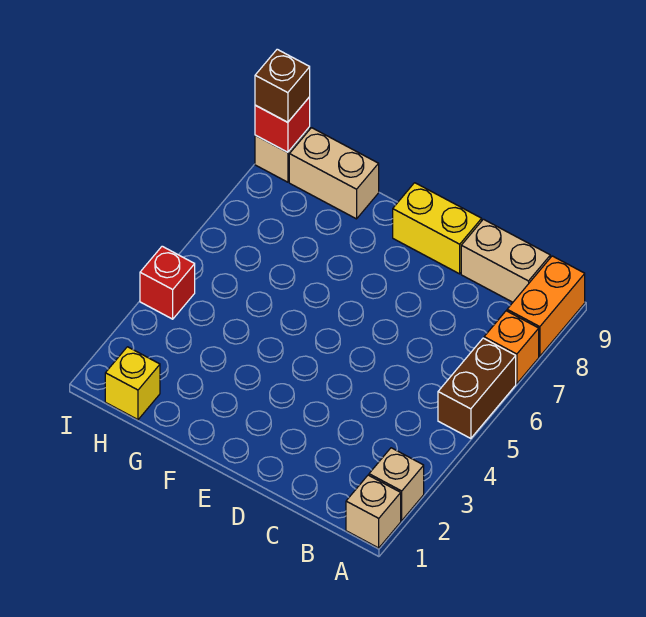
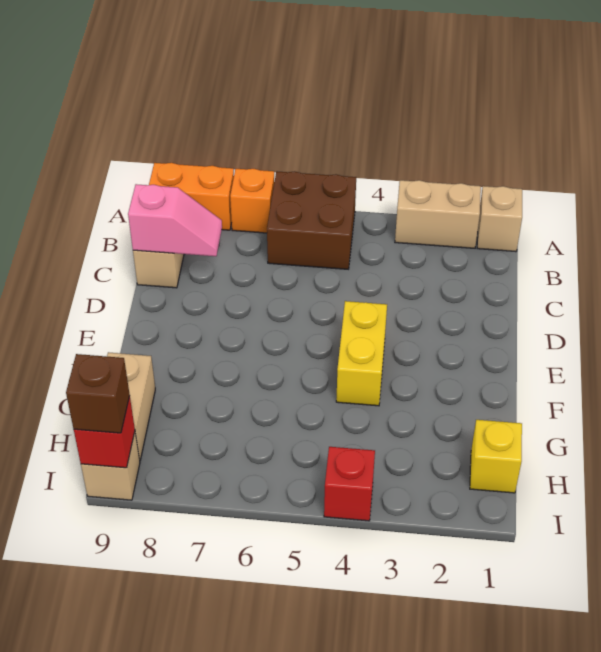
tan brick A2 level 1 -> tan brick A2:A3 level 1
brown brick A5:A6 level 1 -> brown brick A5:B6 level 1
none -> pink slope C8:C9 level 2 top 9
yellow brick D9:E9 level 1 -> yellow brick E4:F4 level 1

